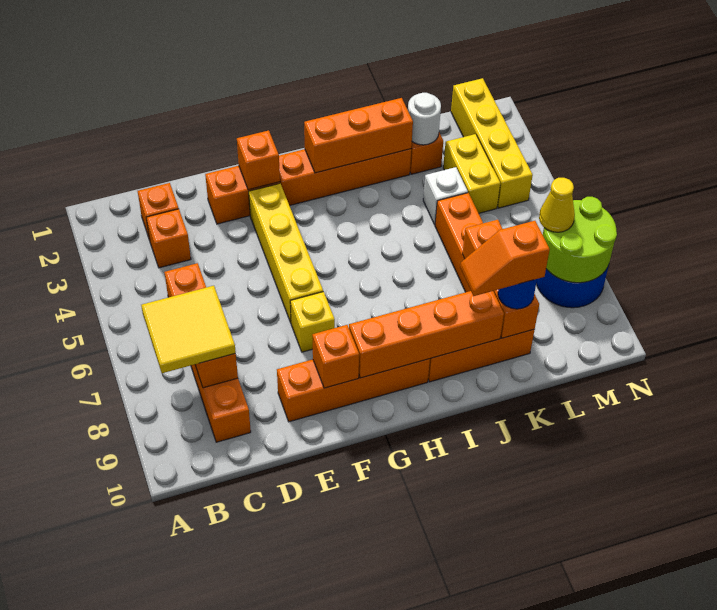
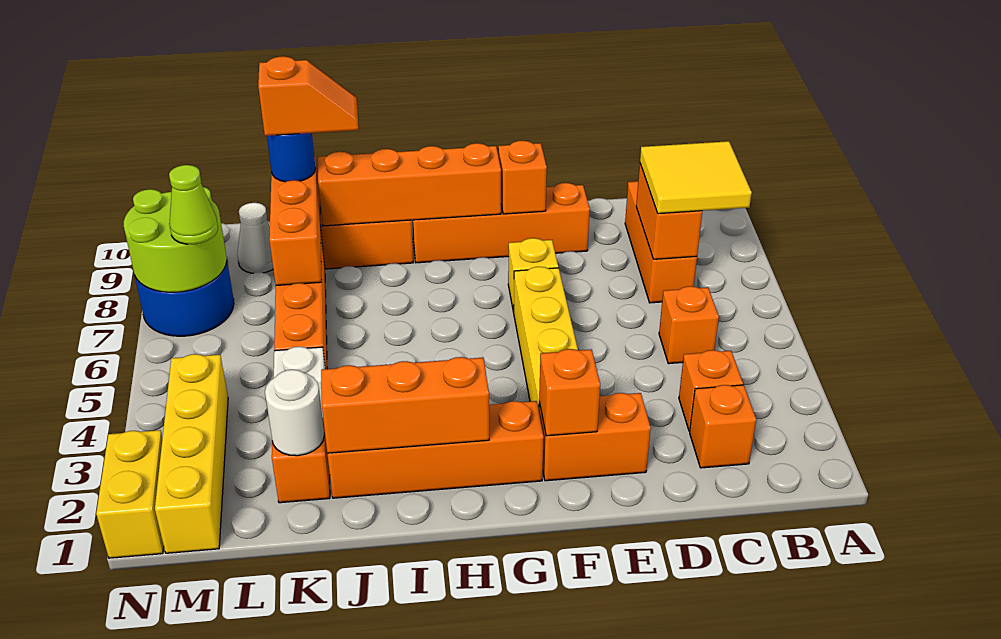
yellow brick L3:L4 level 1 -> yellow brick N1:N2 level 1
none -> white cone L9 level 1
yellow cone M7 level 3 -> lime cone M7 level 3

